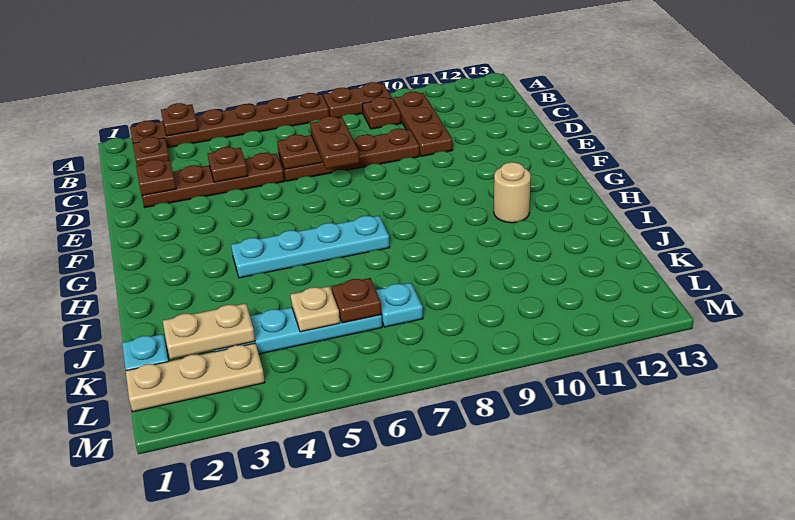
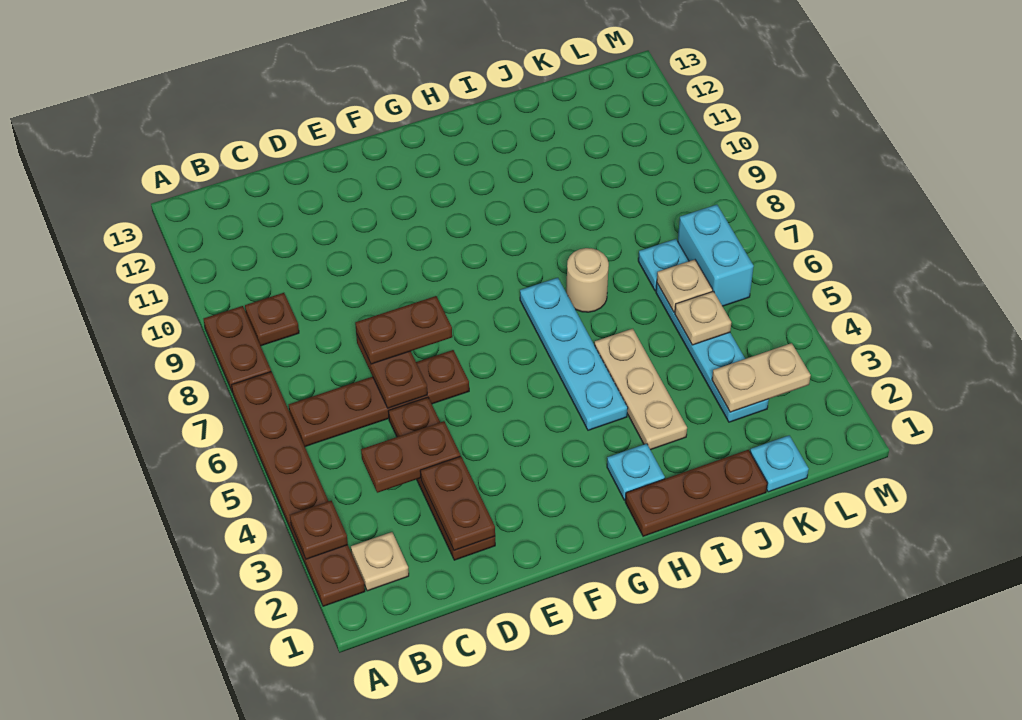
brown plate B2 level 1 -> tan plate B2 level 1
brown plate B10:D10 level 1 -> brown plate H1:J1 level 1
brown plate D2 level 2 -> brown plate D2:D3 level 2
brown plate D4 level 2 -> brown plate C4:D4 level 2
brown plate D6:D9 level 1 -> brown plate B6:E6 level 1
none -> cyan plate H2 level 1
tan round brick H11 level 1 -> tan round brick I7 level 1
tan plate K2:K3 level 2 -> tan plate K3:L3 level 2
brown plate K6 level 2 -> tan plate K6 level 2
tan plate L1:L3 level 1 -> tan plate I3:I5 level 1
none -> cyan brick L6:L7 level 1

